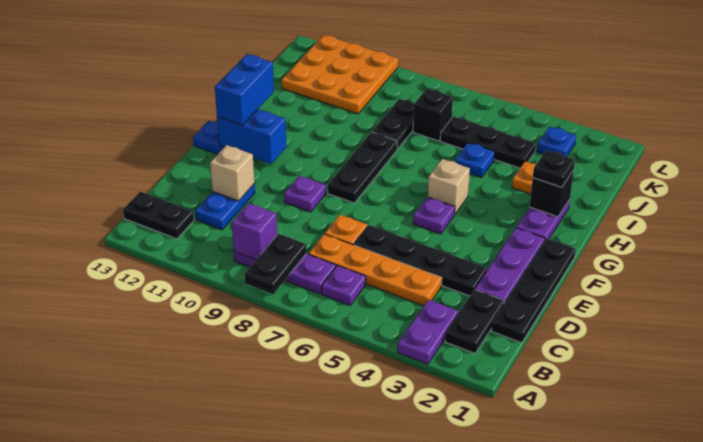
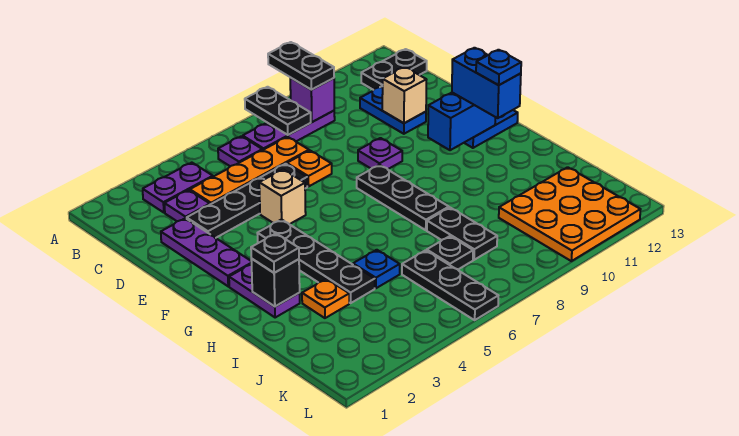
purple plate A3:B3 level 1 -> purple plate B3:B4 level 1
black plate B2:C2 level 1 -> black plate A9:B9 level 3
black plate C1:F1 level 1 -> black plate F4:I4 level 1
purple plate F5 level 1 -> purple plate C3 level 1
tan brick G5 level 1 -> tan brick E5 level 1
black plate J4:J6 level 1 -> black plate J6:L6 level 1
black brick J7 level 1 -> black plate J7 level 1
blue plate K3 level 1 -> blue plate G12 level 4

